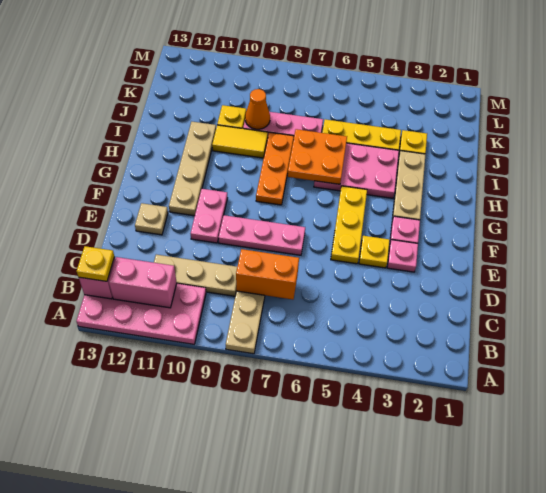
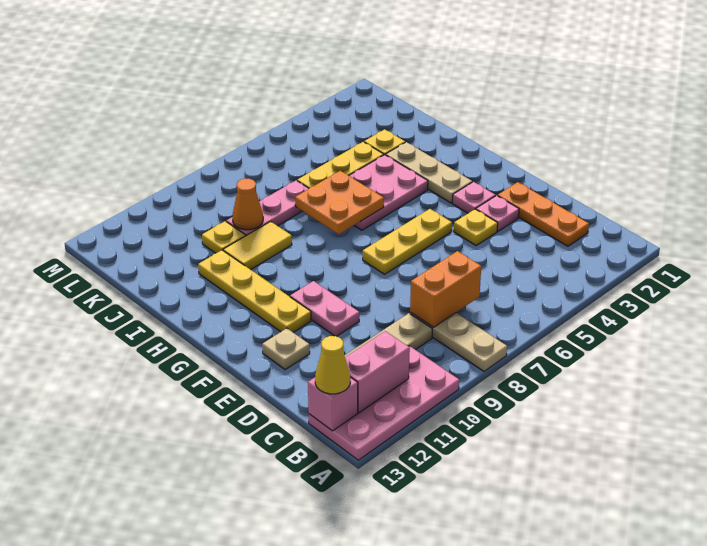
yellow plate B13 level 3 -> yellow cone B13 level 3
yellow plate E5:G5 level 1 -> yellow plate F5:F7 level 1
pink plate E7:E9 level 1 -> none
tan plate F11:I11 level 1 -> yellow plate F11:I11 level 1
orange plate G8:I8 level 1 -> orange plate C2:E2 level 1

